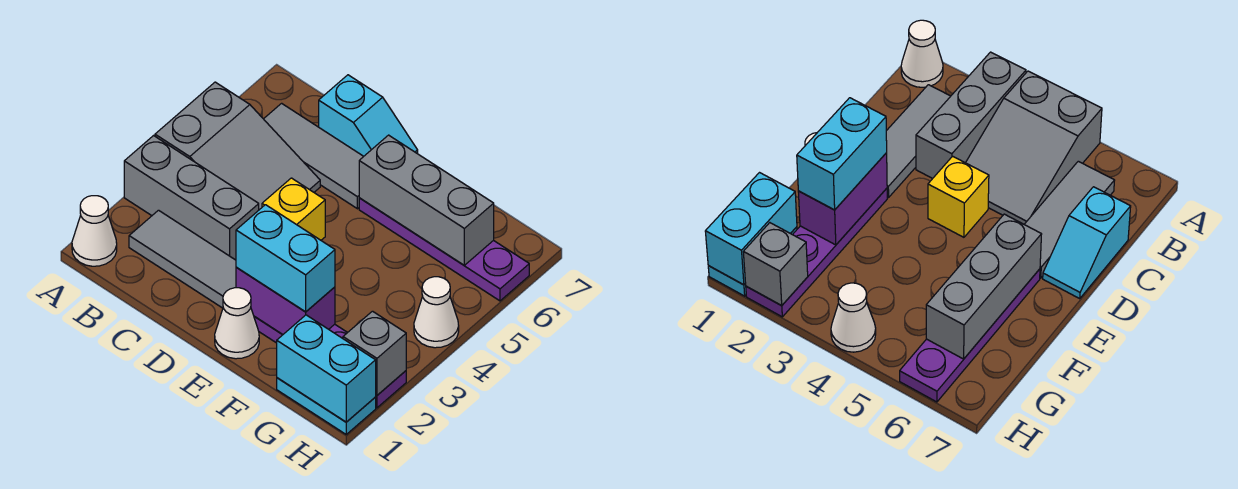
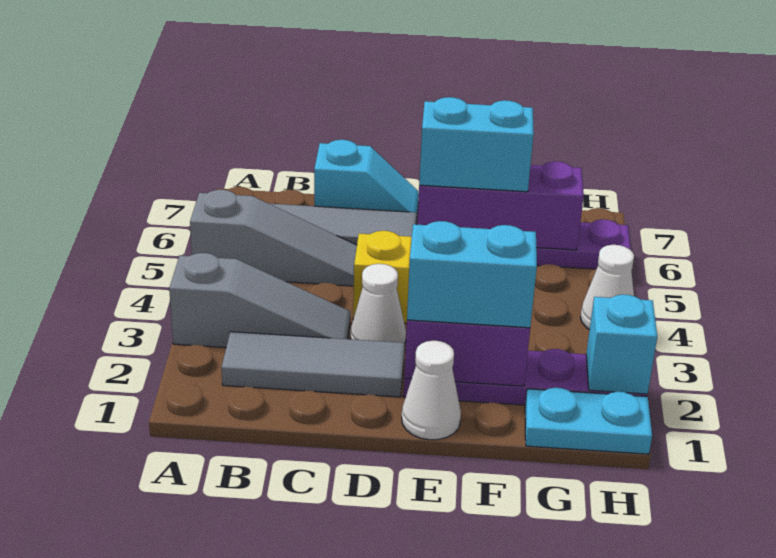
white cone A1 level 1 -> white cone D3 level 1
grey brick A3:C3 level 1 -> grey slope A3:C3 level 1 top A
grey slope A4:C5 level 1 top A -> grey slope A5:C5 level 1 top A
grey brick E6:G6 level 2 -> purple brick E6:G6 level 2
cyan brick G1:H1 level 2 -> cyan brick E6:F6 level 3
grey brick H2 level 2 -> cyan brick H2 level 2

